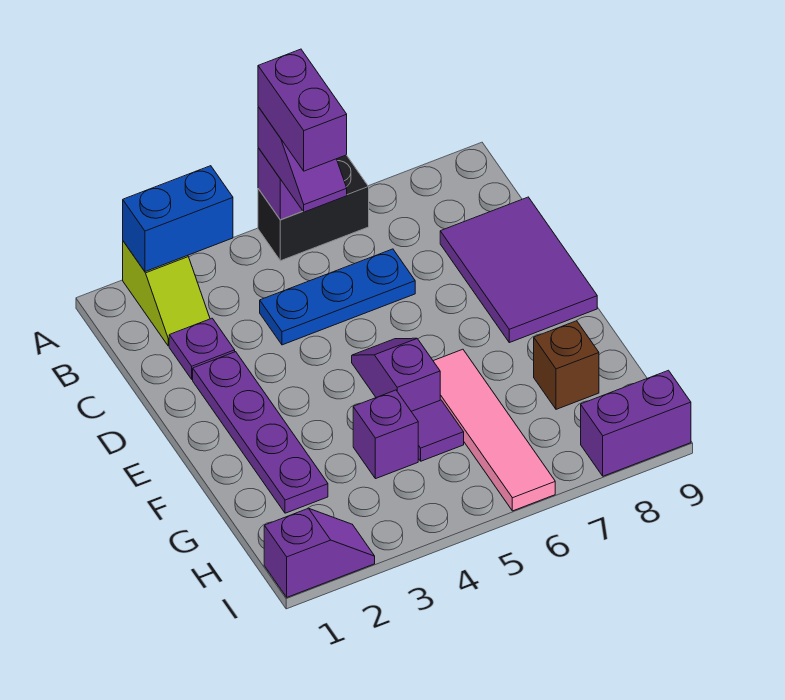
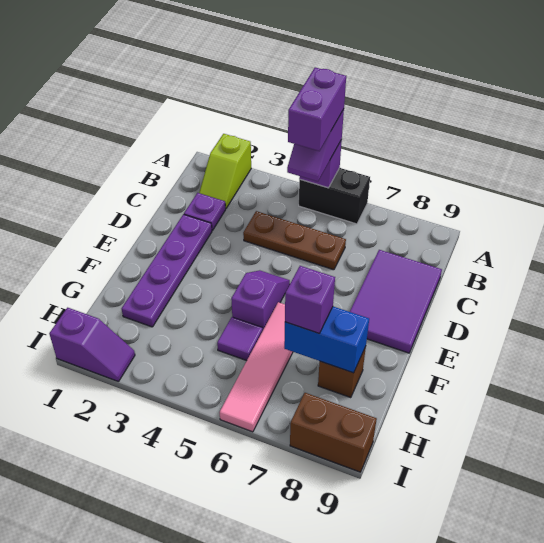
blue brick A2:A3 level 2 -> blue brick G7:G8 level 2
blue plate C4:C6 level 1 -> brown plate C4:C6 level 1
purple brick G4 level 1 -> purple brick G7 level 3
purple brick I8:I9 level 1 -> brown brick I8:I9 level 1

